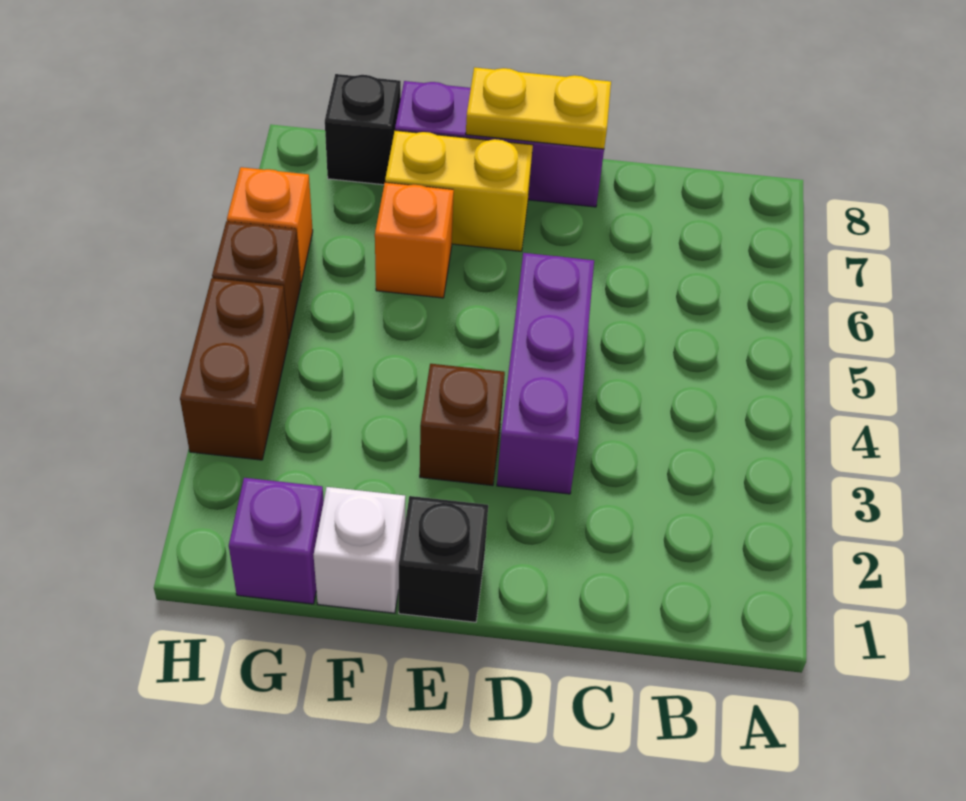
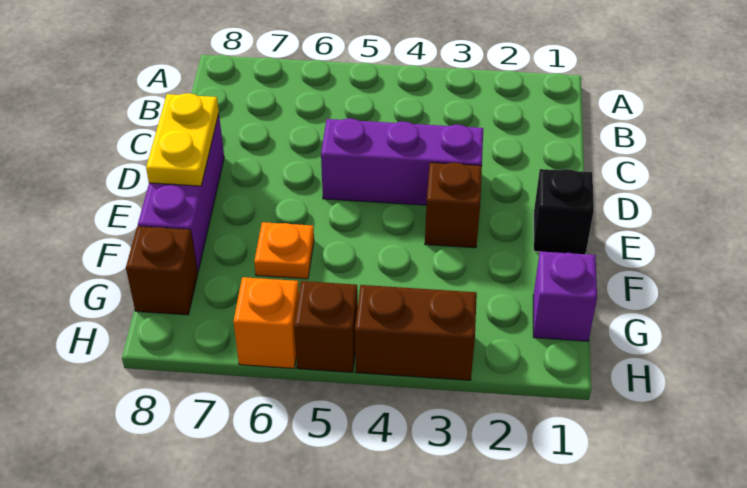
yellow brick E7:F7 level 1 -> none
white brick F1 level 1 -> none
orange brick F6 level 1 -> orange plate F6 level 1
black brick G8 level 1 -> brown brick G8 level 1

